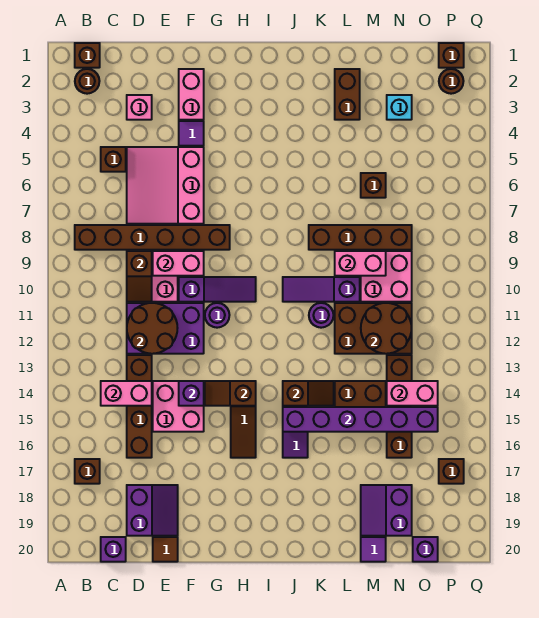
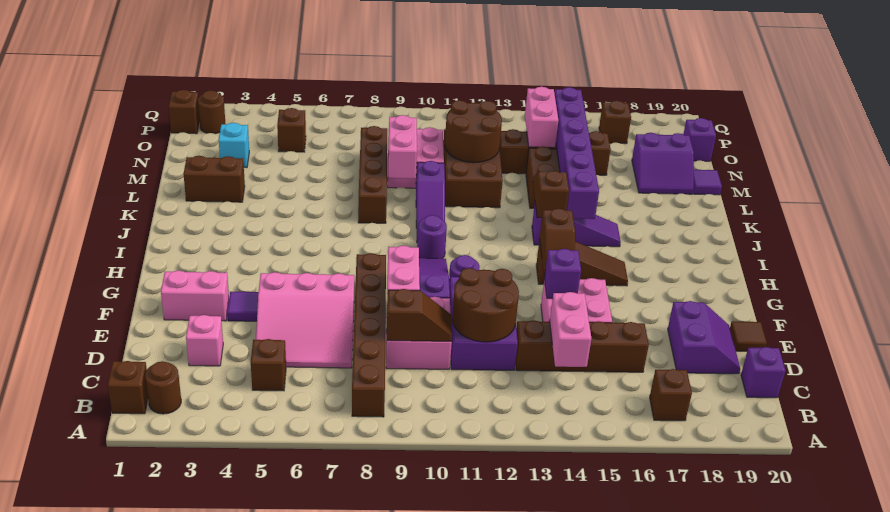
purple slope D18:E19 level 1 top D -> purple slope D18:E19 level 1 top 18
purple round brick K11 level 1 -> purple round brick I10 level 1
brown brick M6 level 1 -> brown brick O5 level 1

